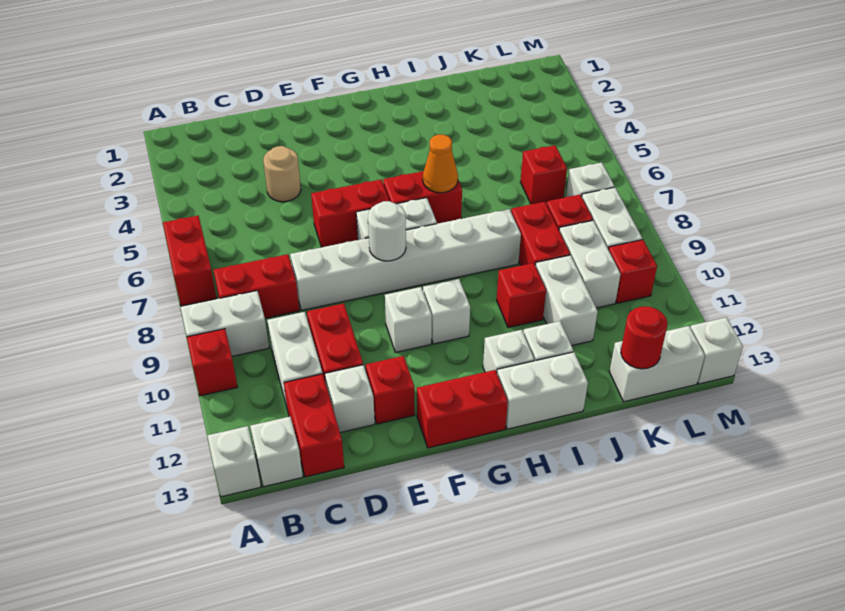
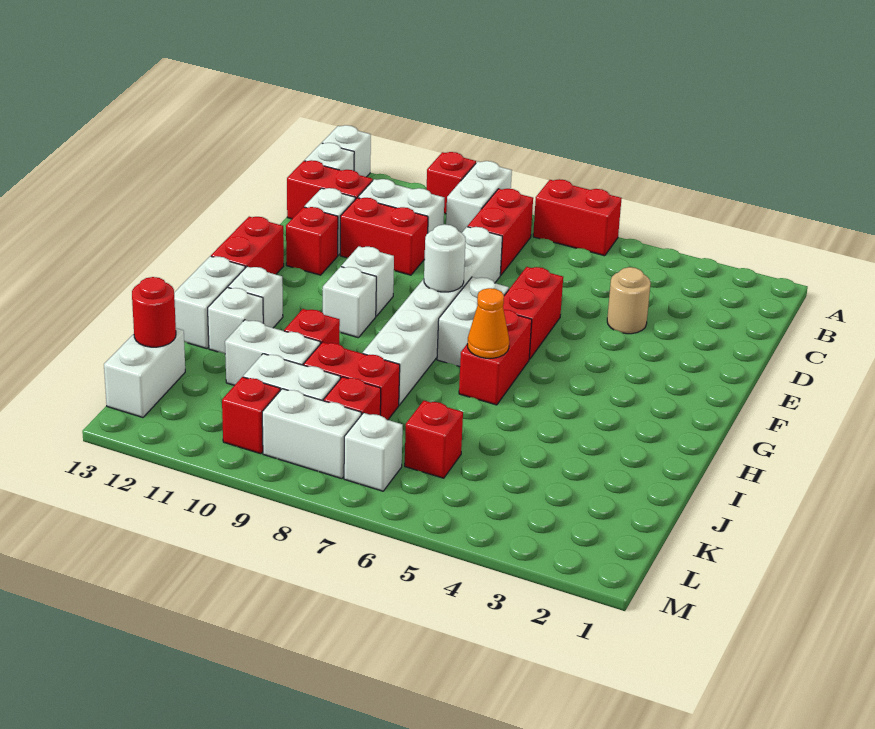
white brick M13 level 1 -> none

